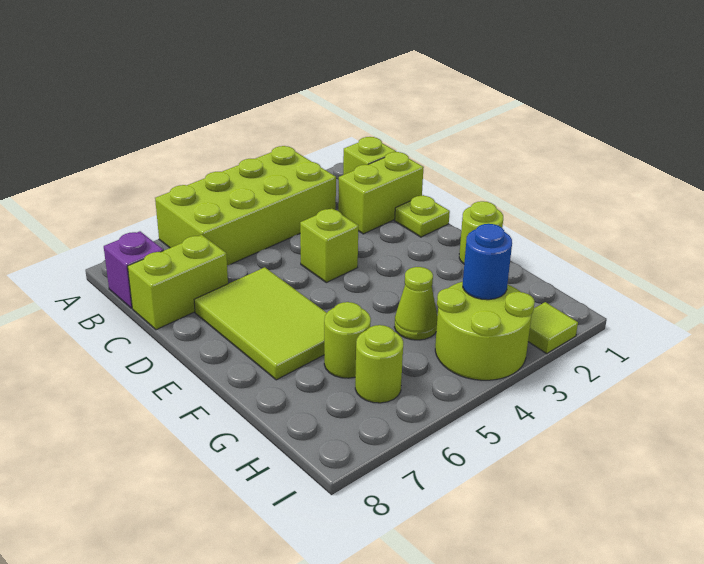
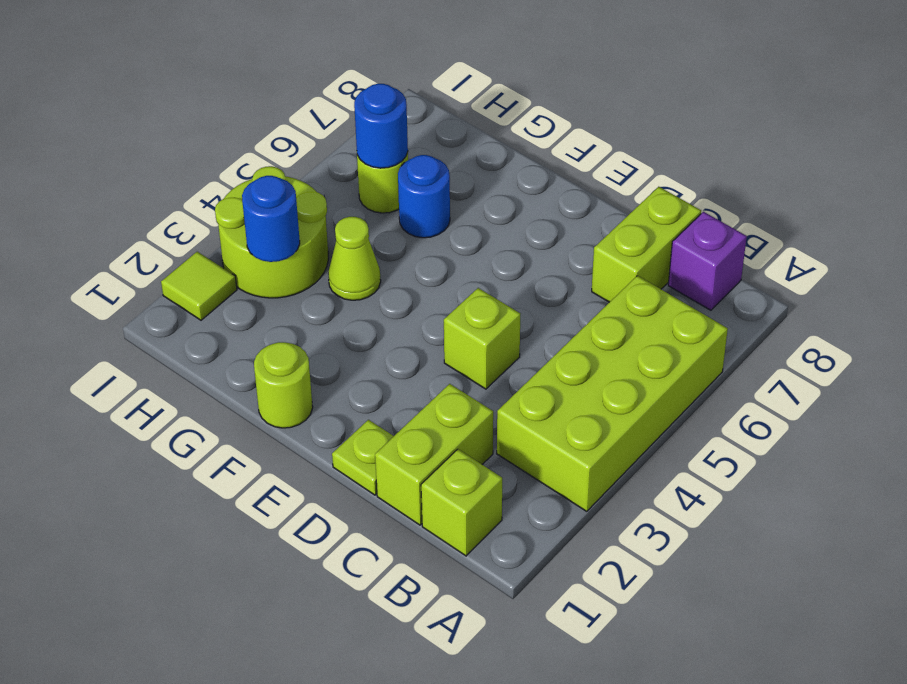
lime tile D6:F7 level 1 -> none
lime round brick G6 level 1 -> blue round brick G6 level 1
none -> blue round brick H6 level 2

